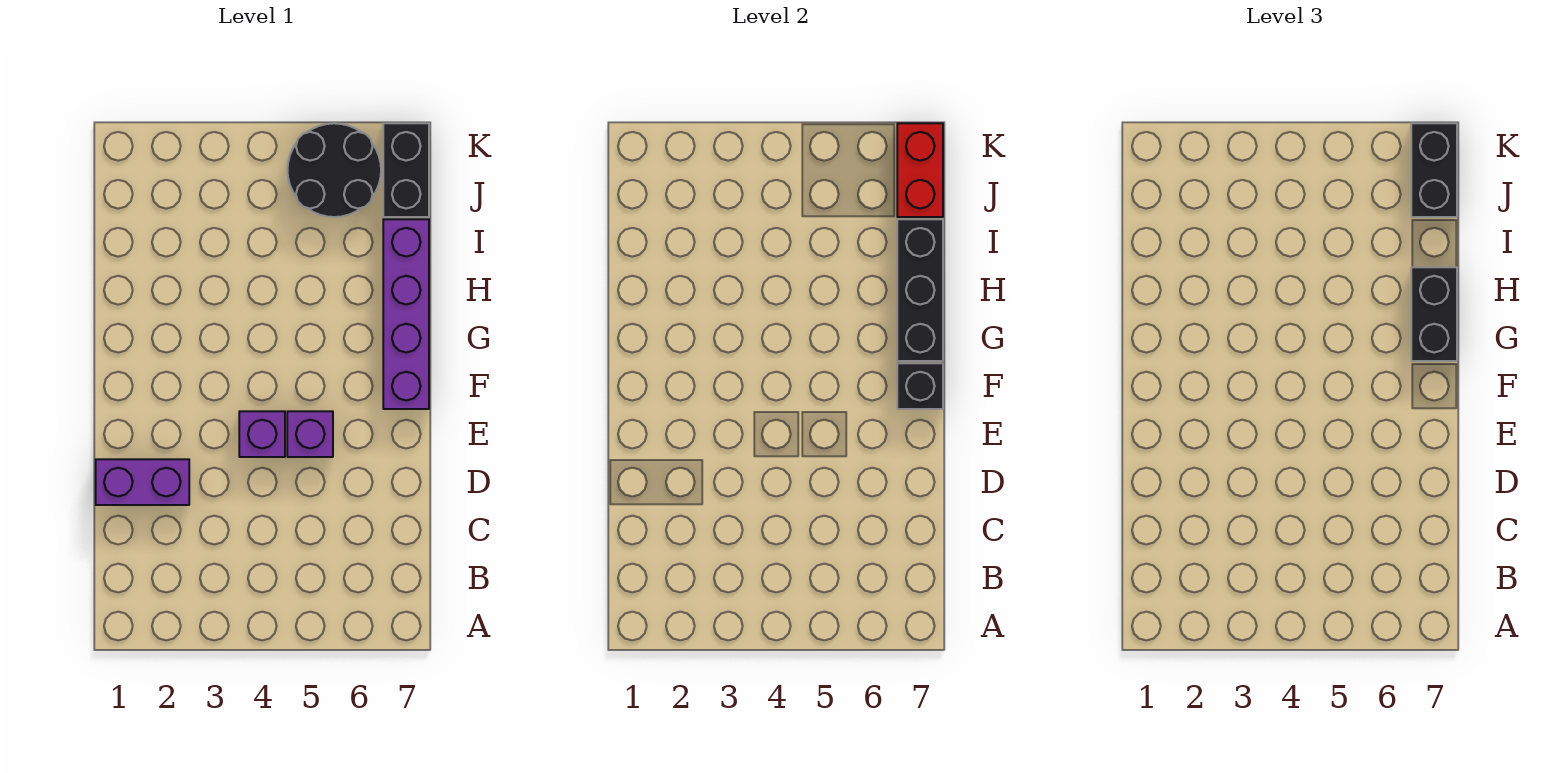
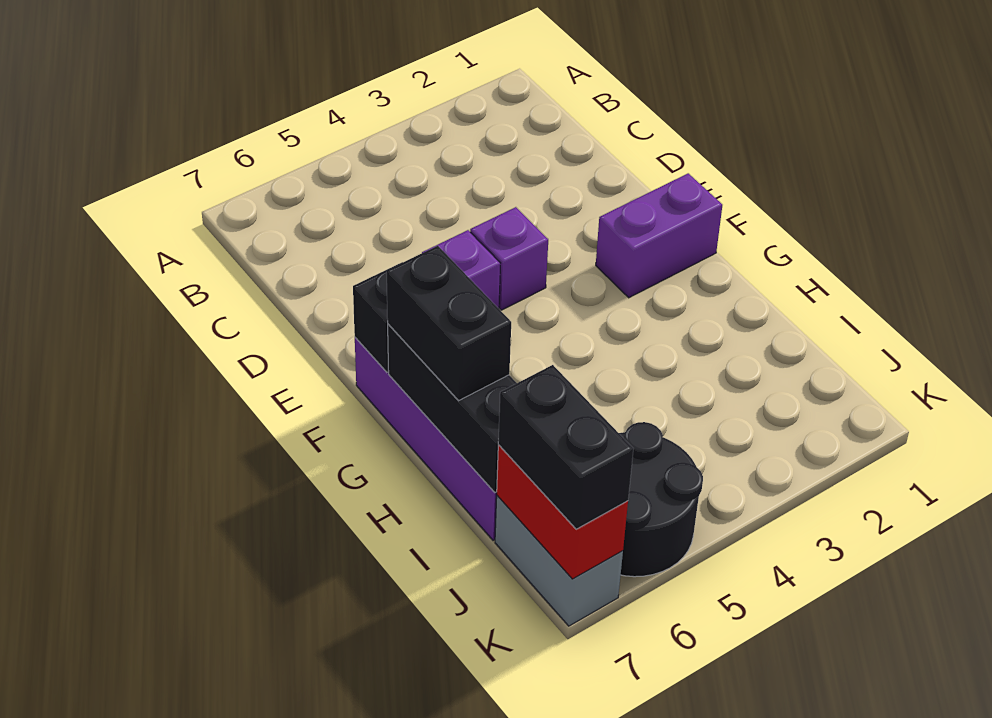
purple brick D1:D2 level 1 -> purple brick F1:F2 level 1
black brick J7:K7 level 1 -> grey brick J7:K7 level 1

